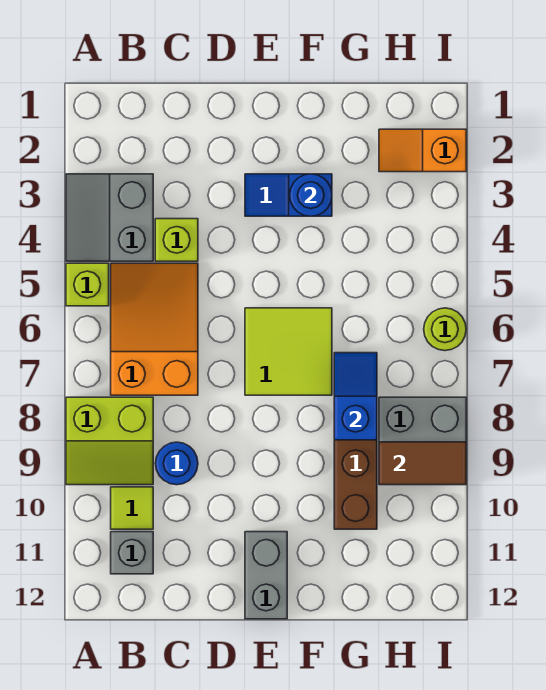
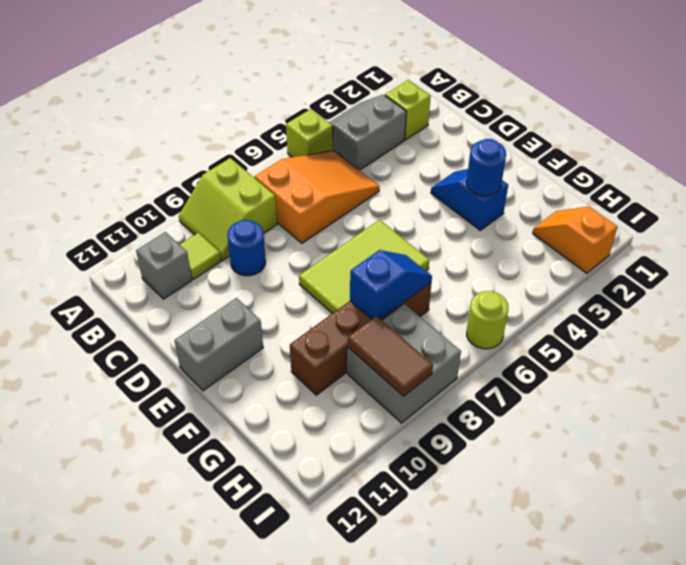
lime brick C4 level 1 -> lime brick B2 level 1
lime tile E6:F7 level 1 -> lime tile E6:F8 level 1

